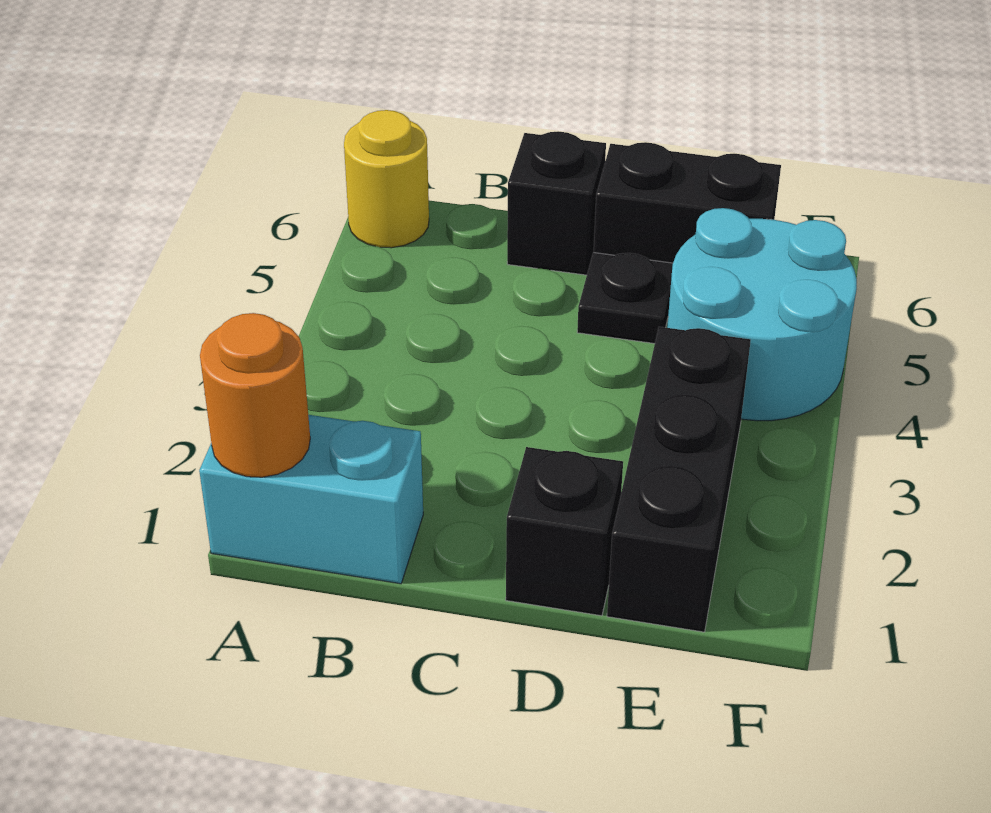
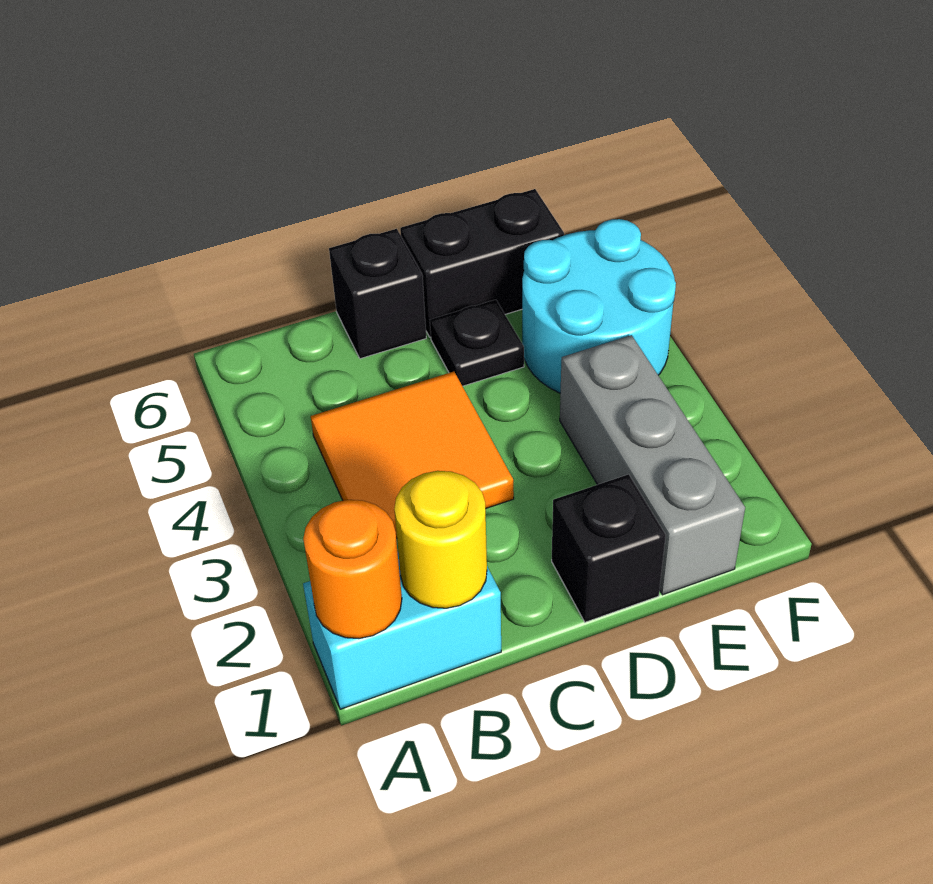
yellow round brick A6 level 1 -> yellow round brick B1 level 2
none -> orange tile B3:C4 level 1
black brick E1:E3 level 1 -> grey brick E1:E3 level 1

